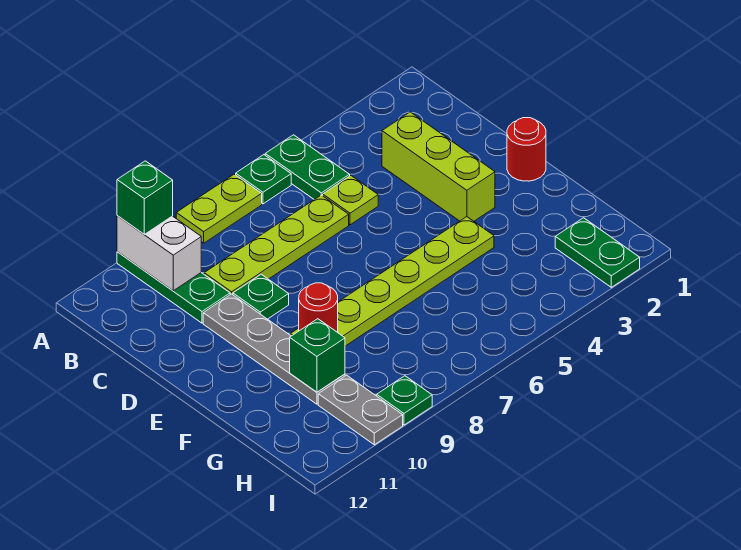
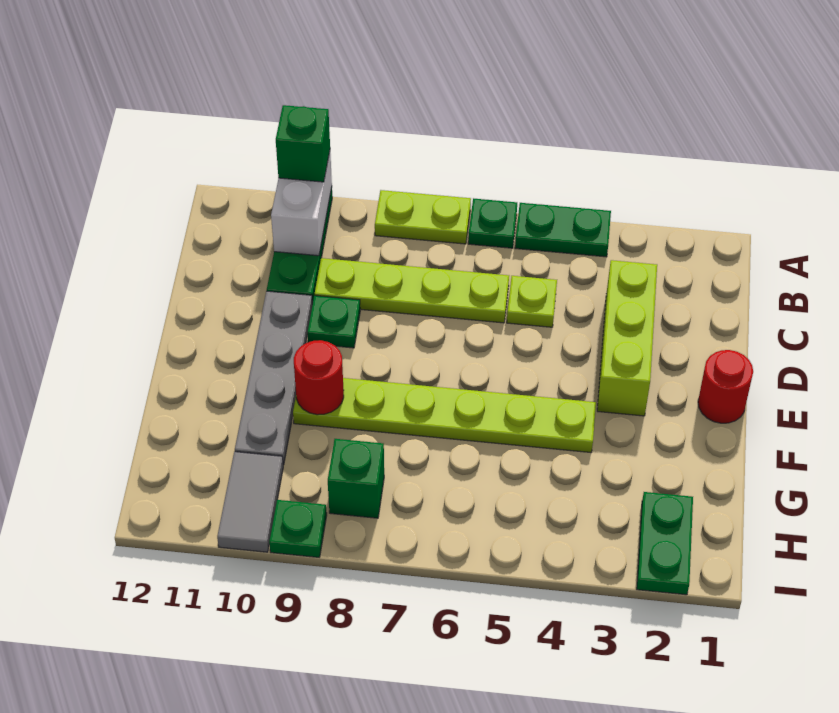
green plate A5:B5 level 1 -> green plate A4:A5 level 1
green brick G10 level 2 -> green brick H8 level 1
grey plate H10:I10 level 1 -> grey tile H10:I10 level 1

